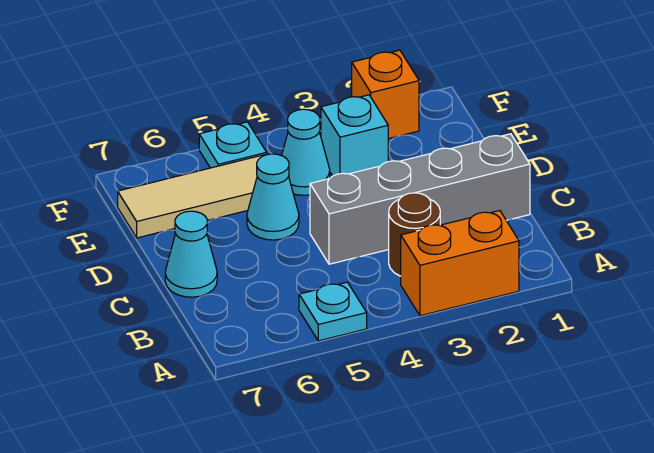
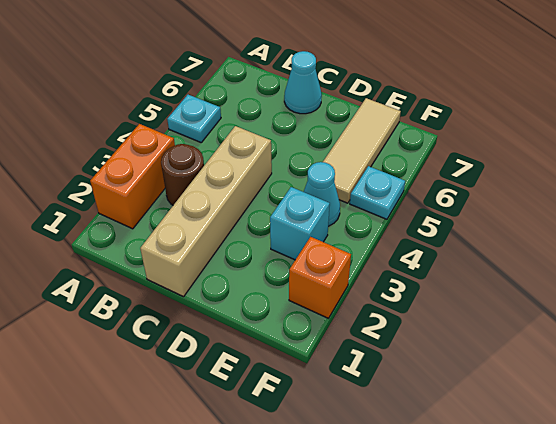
grey brick C1:C4 level 1 -> tan brick C1:C4 level 1
cyan cone D5 level 1 -> none

